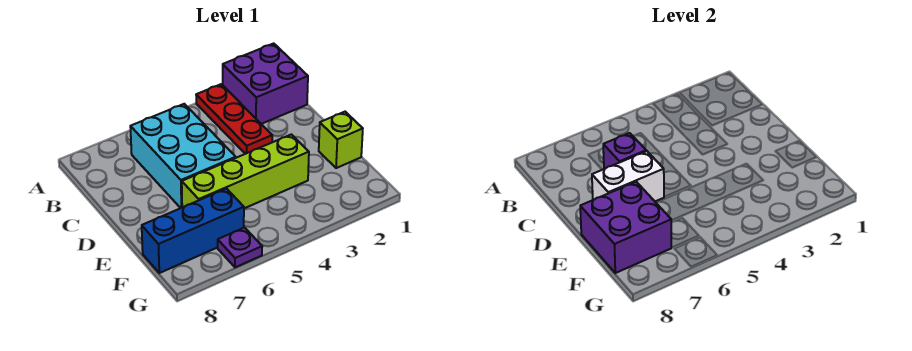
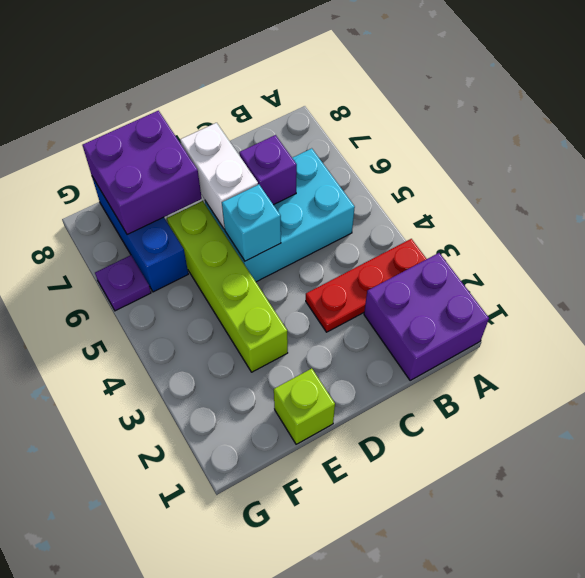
none -> cyan brick D5 level 2

